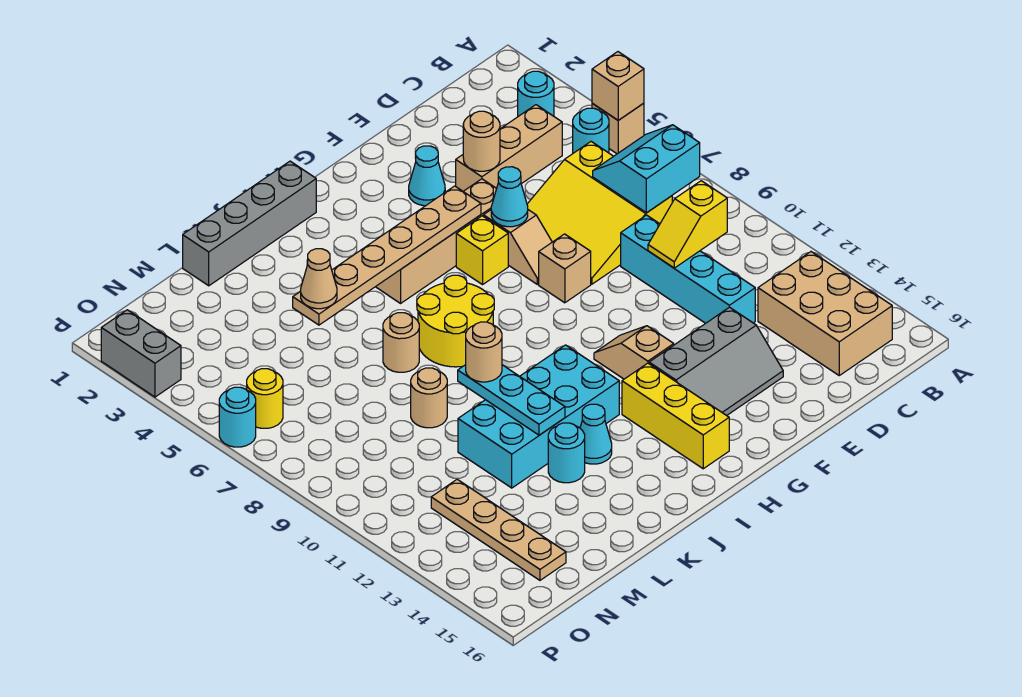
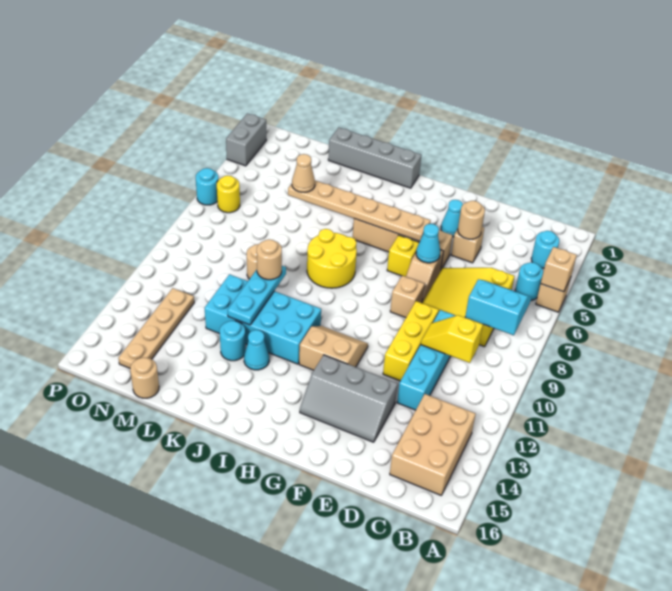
tan brick C4:E4 level 1 -> tan brick E4 level 1
tan slope G11:G12 level 1 top 12 -> tan slope G11:H12 level 1 top 12
yellow brick H13:H15 level 1 -> yellow brick E9:E11 level 1
tan round brick K7 level 1 -> tan round brick M16 level 1

